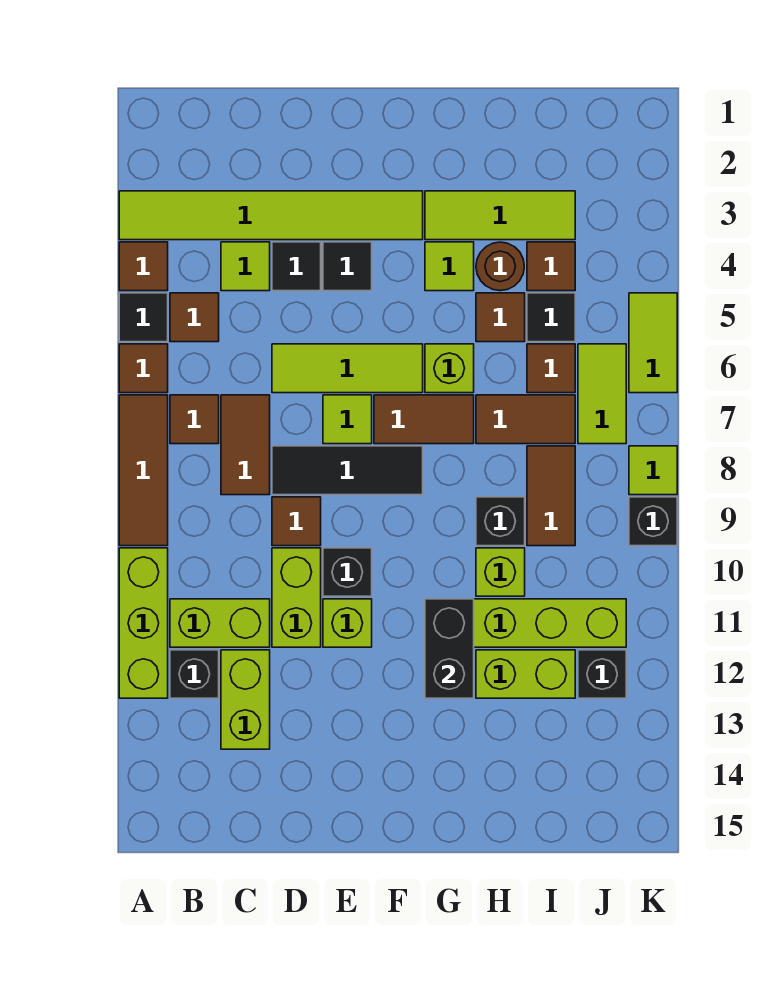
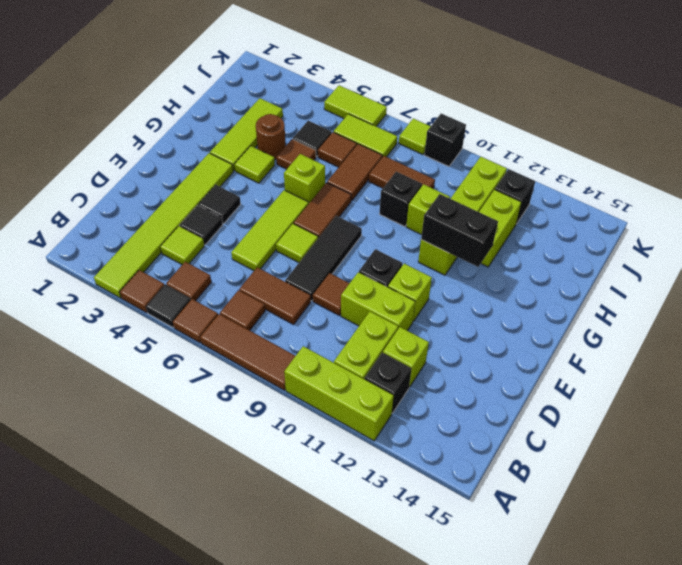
lime brick C12:C13 level 1 -> lime brick C12 level 1
brown tile I4 level 1 -> none

